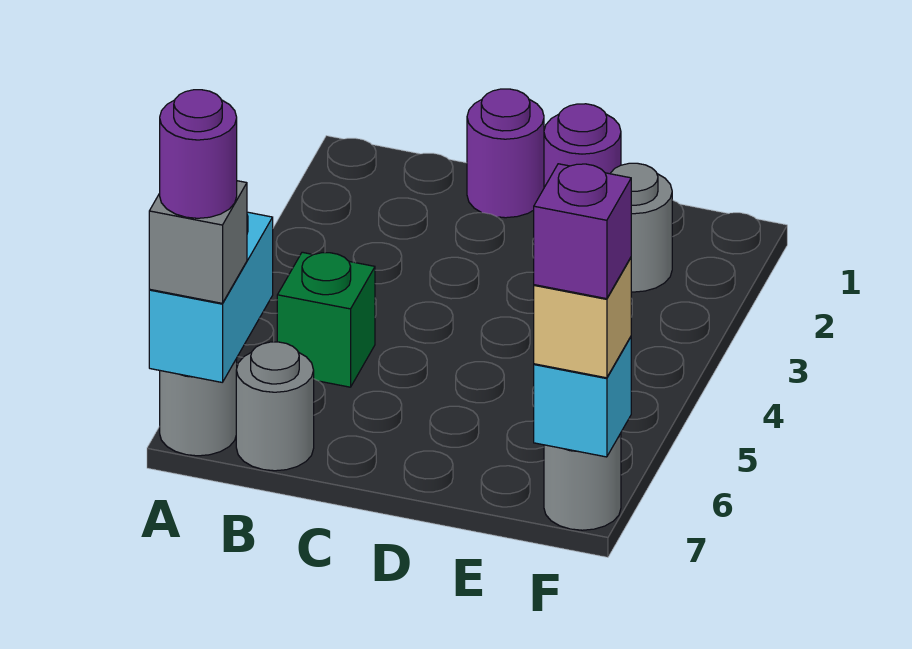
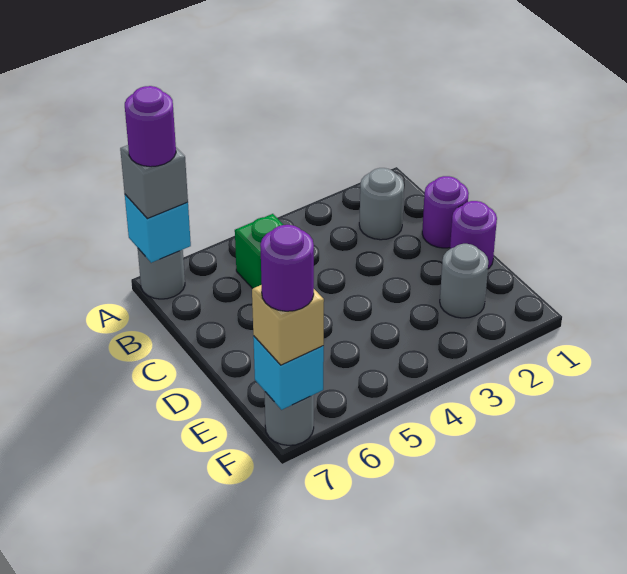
cyan brick A6:A7 level 2 -> cyan brick A7 level 2
grey round brick B7 level 1 -> grey round brick B2 level 1
purple brick F7 level 4 -> purple round brick F7 level 4

